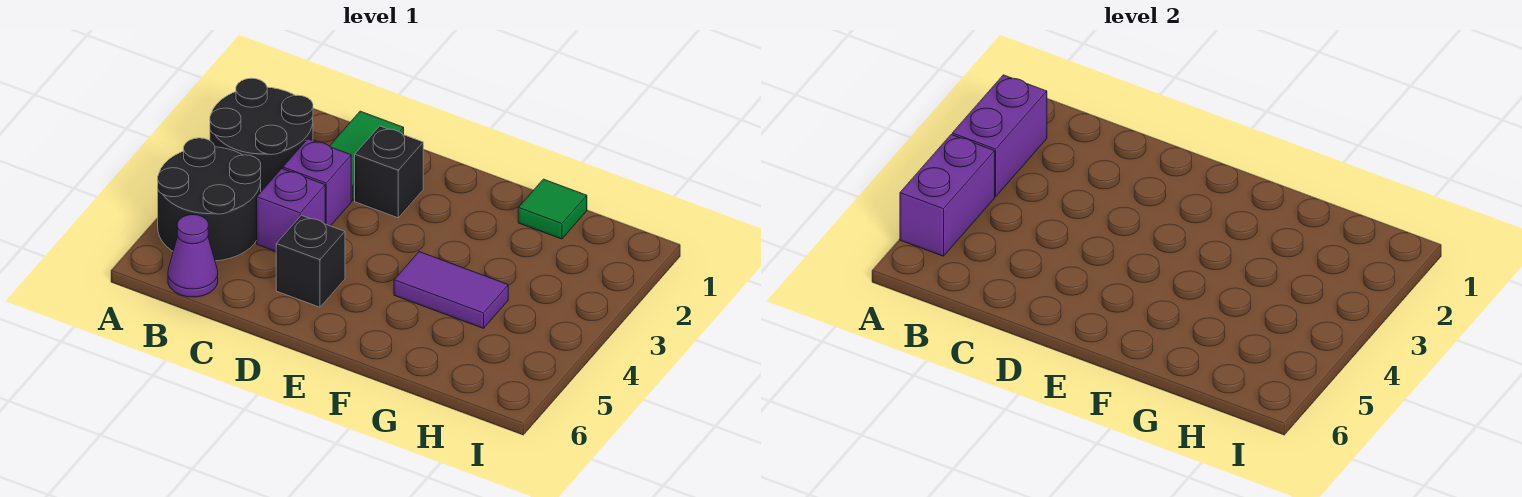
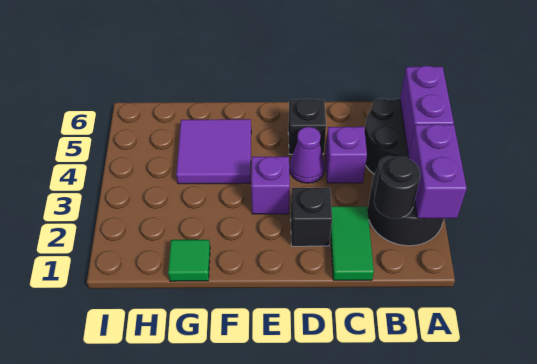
none -> black round brick B2 level 2
purple cone B6 level 1 -> purple cone D4 level 1
purple brick C3 level 1 -> purple brick E3 level 1
purple tile F4:G4 level 1 -> purple tile F4:G5 level 1

